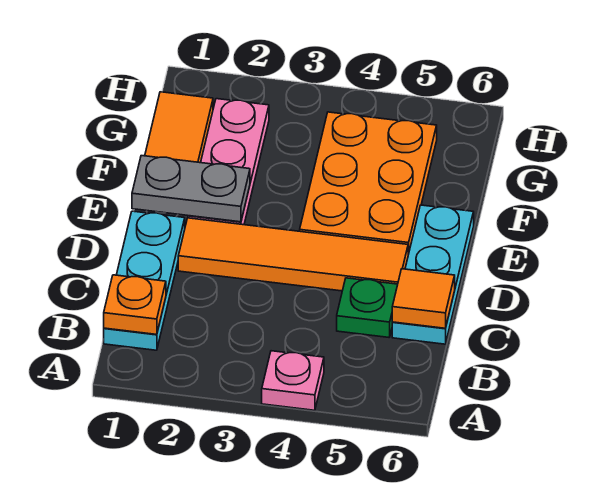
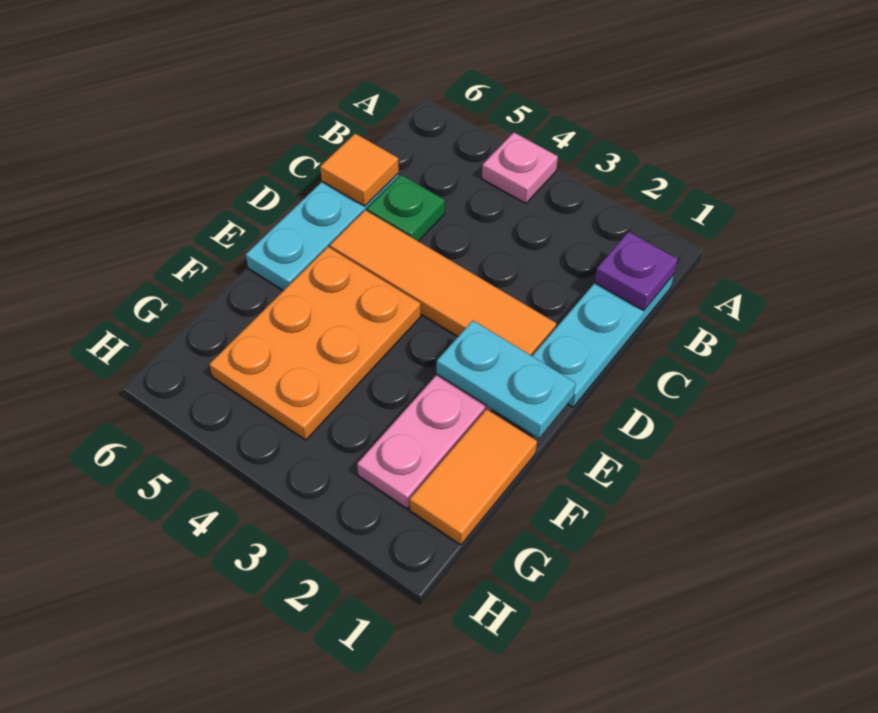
orange plate B1 level 2 -> purple plate B1 level 2
grey plate E1:E2 level 2 -> cyan plate E1:E2 level 2

